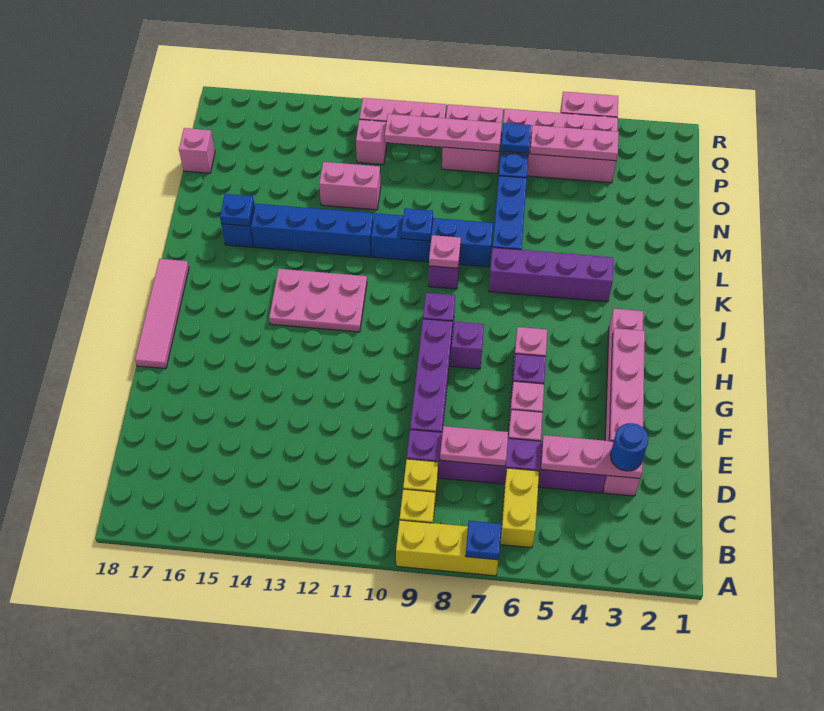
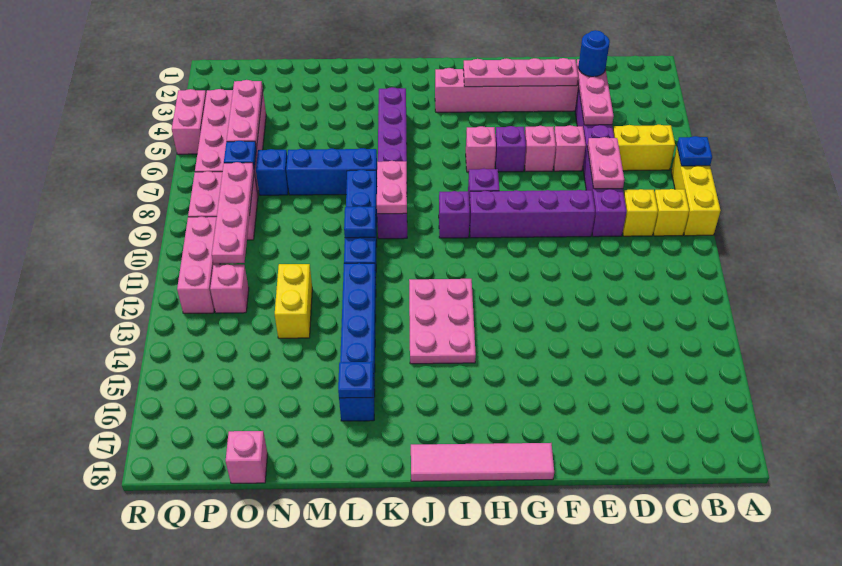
pink plate K9 level 2 -> pink plate K8:K9 level 2
pink brick N12:N13 level 1 -> yellow brick N12:N13 level 1

